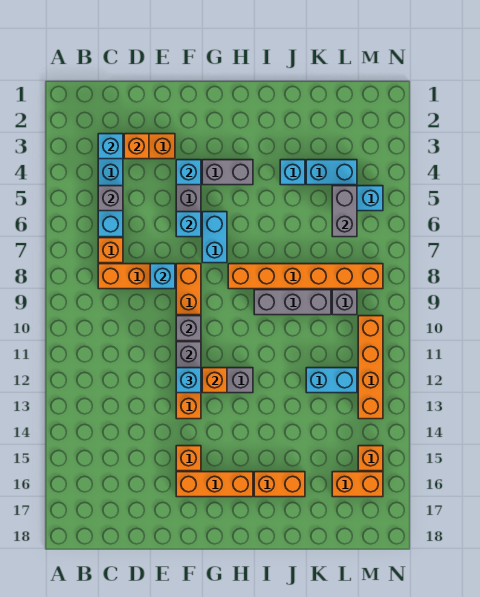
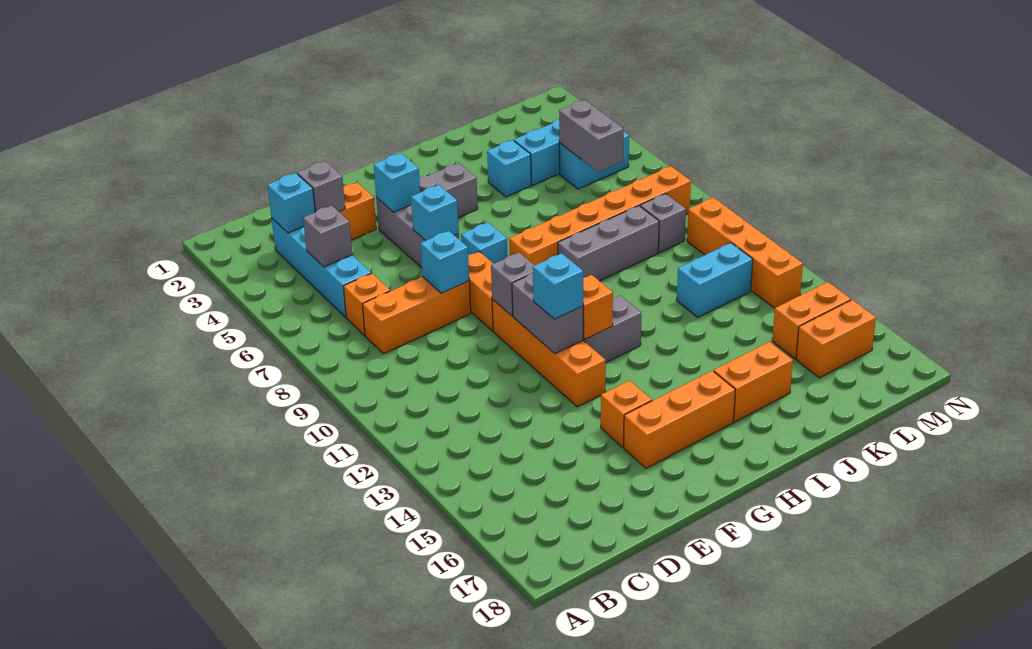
orange brick D3 level 2 -> grey brick D3 level 2
cyan brick G6:G7 level 1 -> cyan brick G7 level 1
orange brick M15 level 1 -> orange brick L15:M15 level 1

